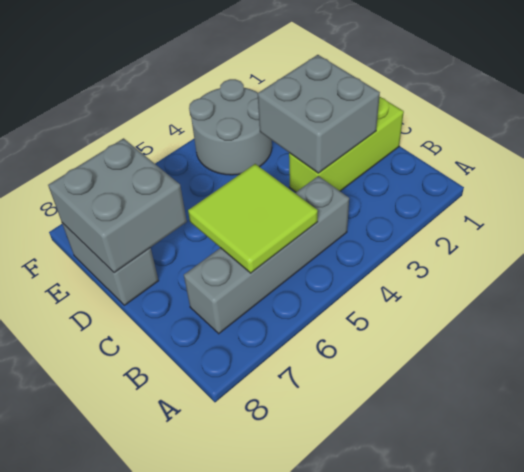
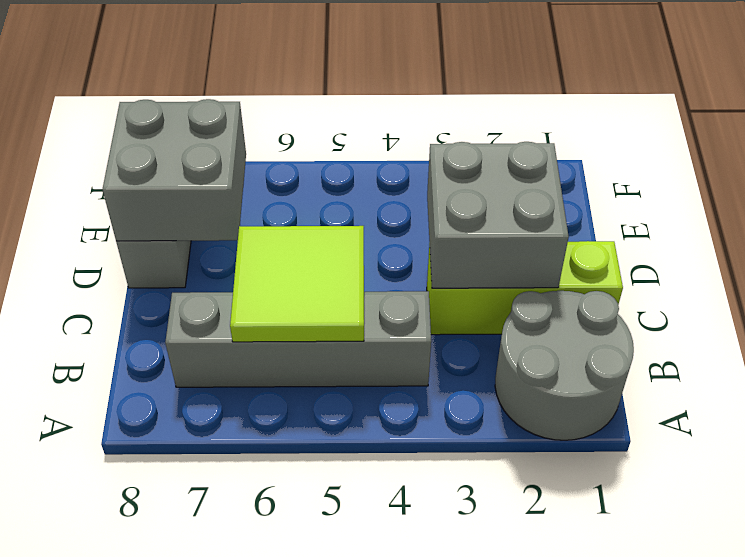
grey round brick E3:F4 level 1 -> grey round brick A1:B2 level 1

